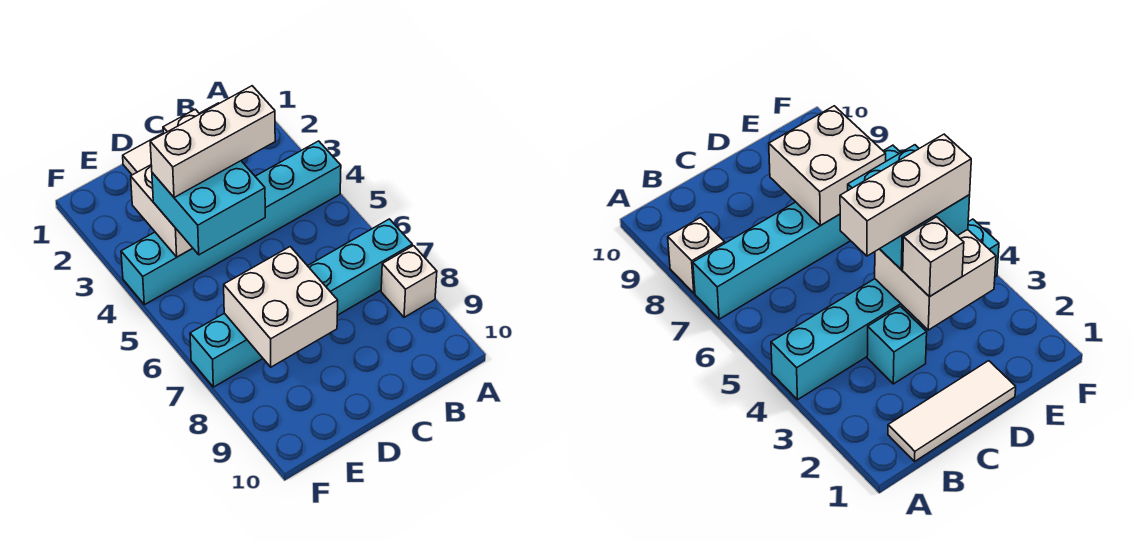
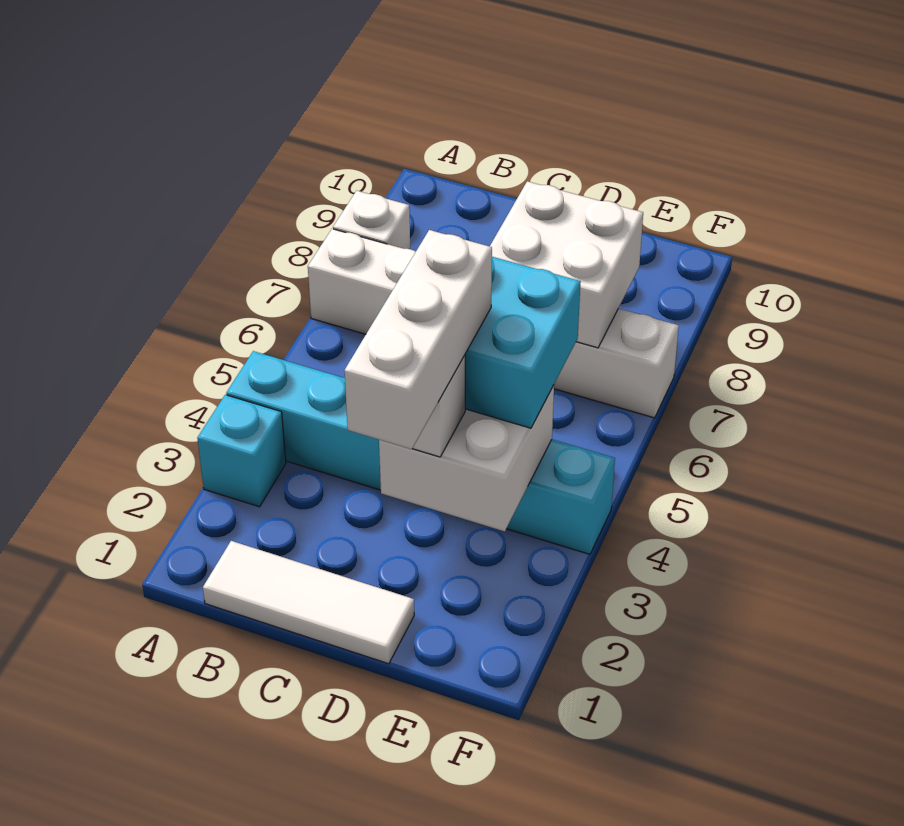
cyan brick A7:F7 level 1 -> white brick A7:F7 level 1
cyan brick C3 level 1 -> cyan brick A3 level 1
white brick C4:E4 level 4 -> white brick D2:D4 level 4

